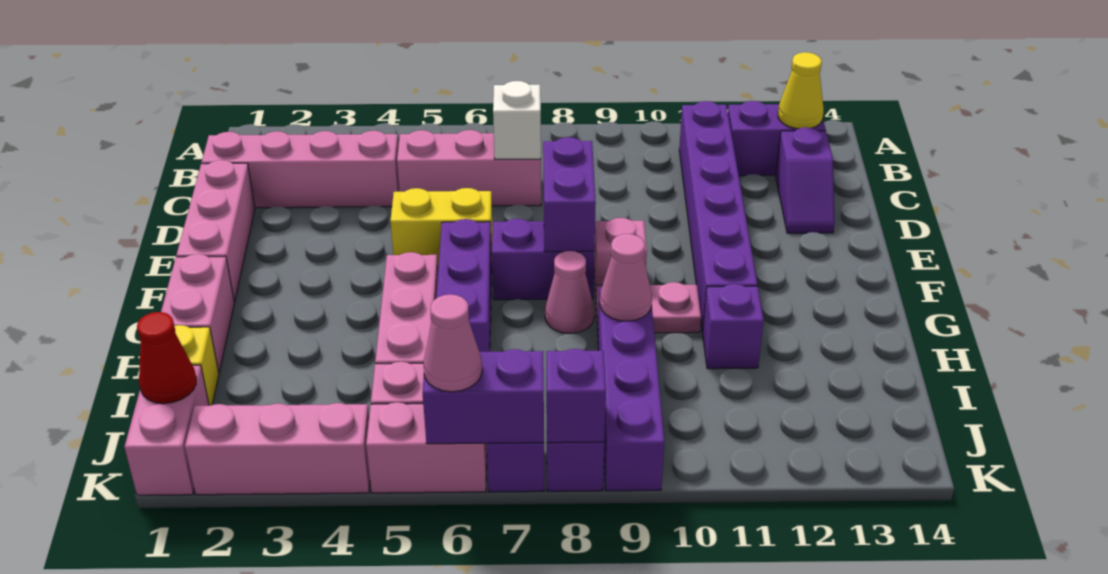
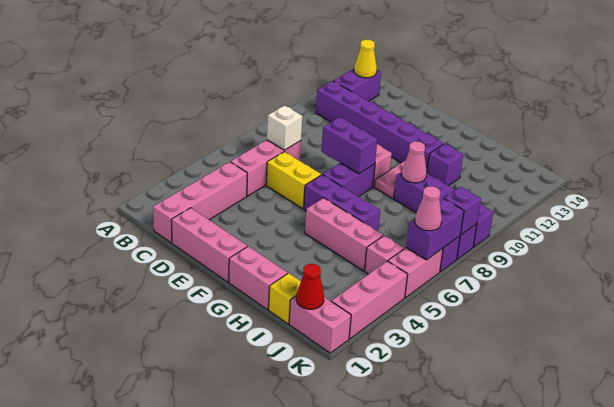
purple slope C13:D13 level 1 top C -> none
yellow brick E5:E6 level 1 -> yellow brick D6:E6 level 1
pink cone G8 level 1 -> none

